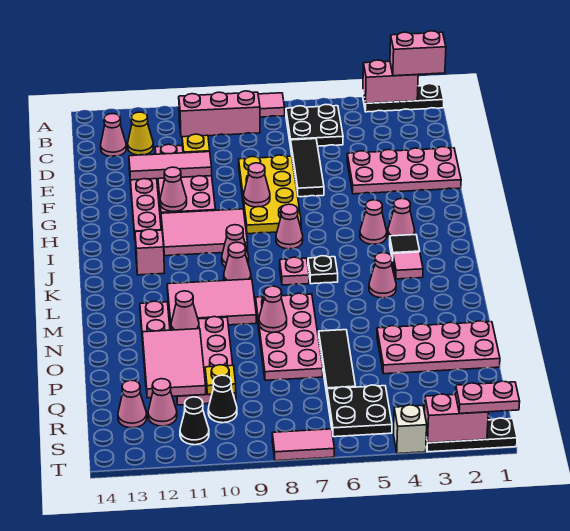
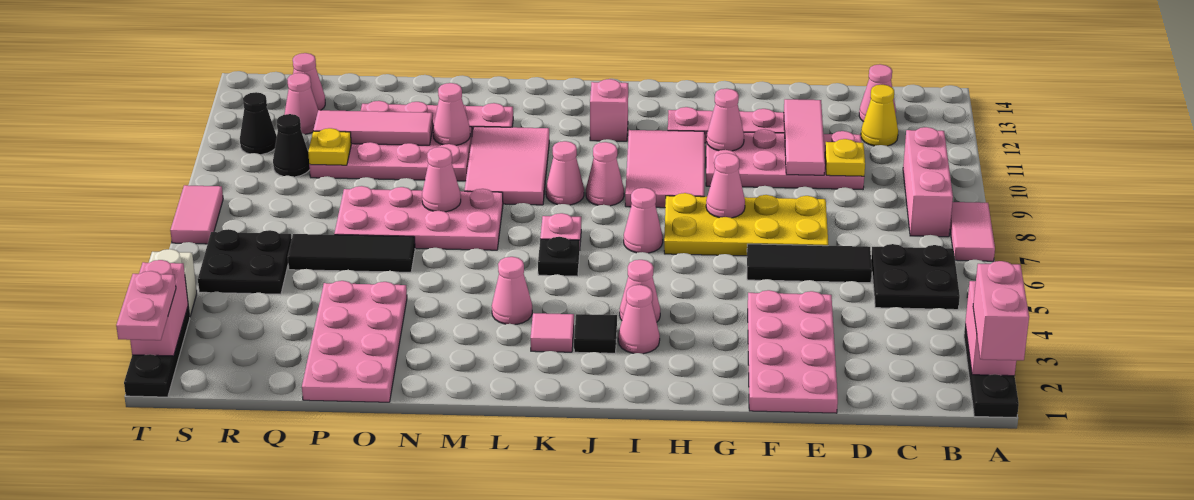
pink tile O11:Q12 level 2 -> pink tile O11:Q11 level 2

